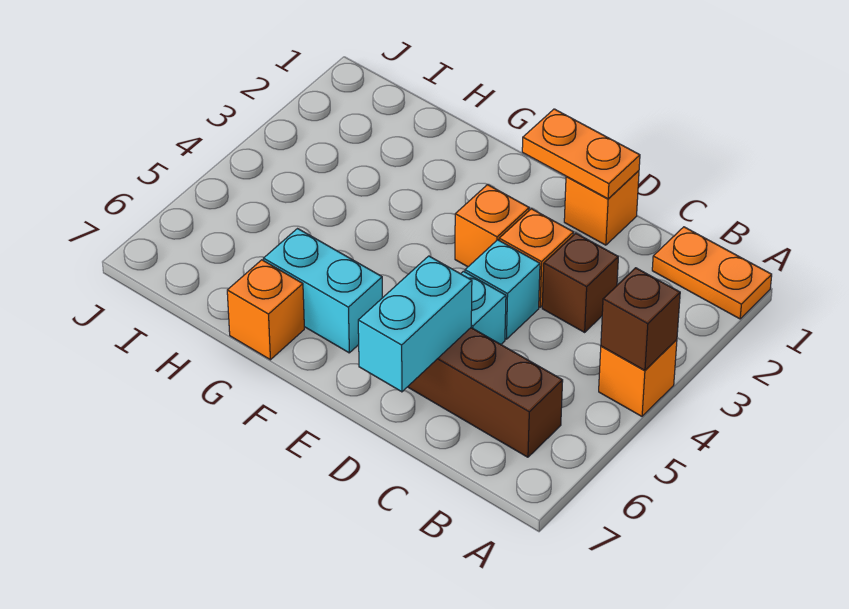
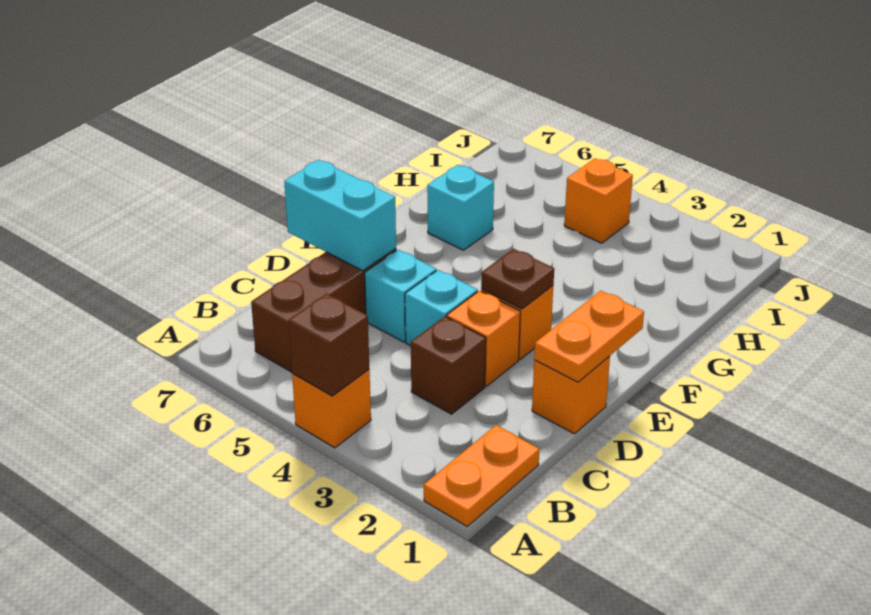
none -> brown plate E3 level 2
cyan brick F6:G6 level 1 -> cyan brick G6 level 1
orange brick G7 level 1 -> orange brick I4 level 1

